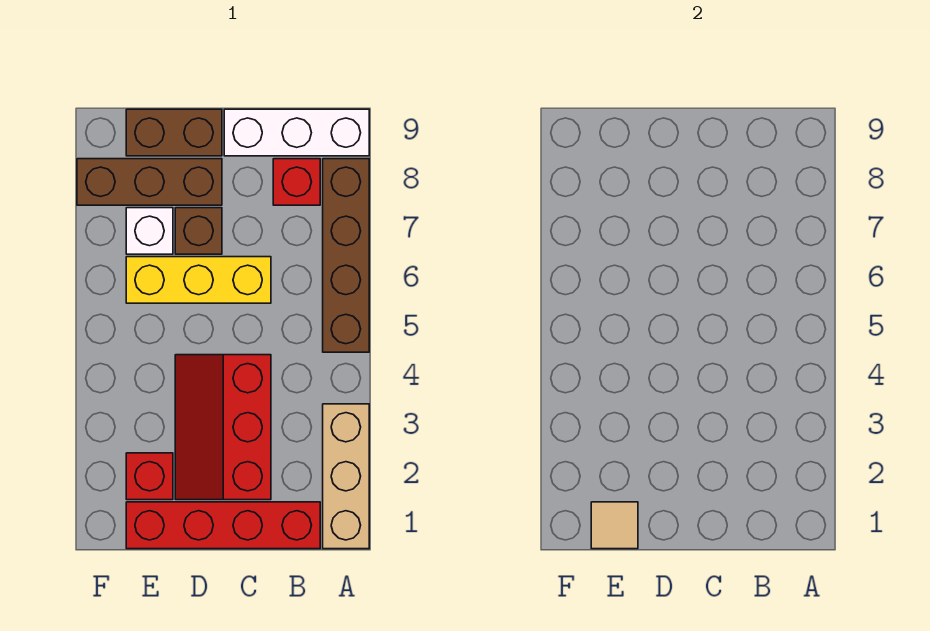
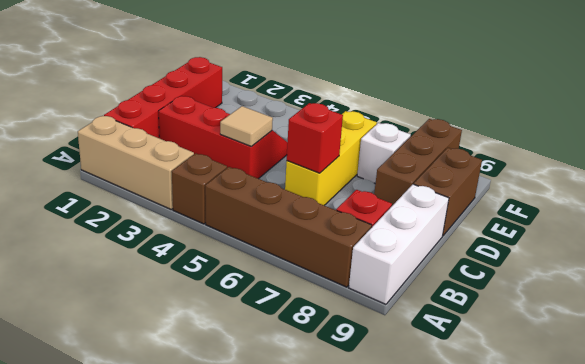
brown brick D7 level 1 -> brown brick A4 level 1
tan tile E1 level 2 -> tan tile C4 level 2
red brick E2 level 1 -> red brick C6 level 2

